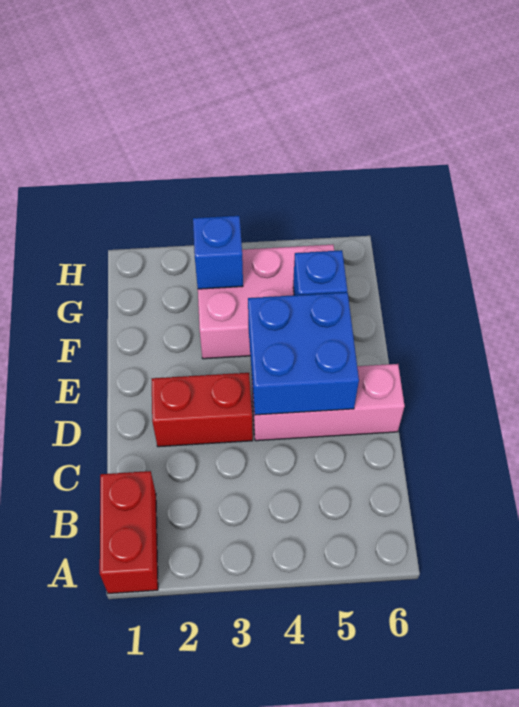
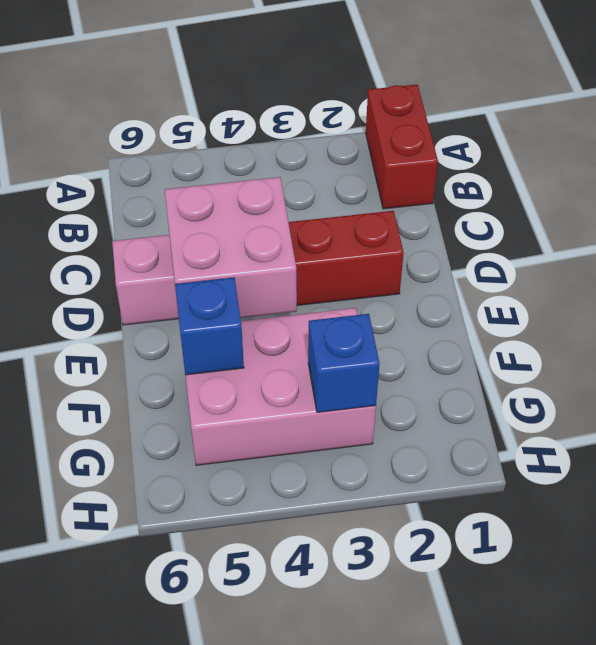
blue brick D4:E5 level 2 -> pink brick D4:E5 level 2

